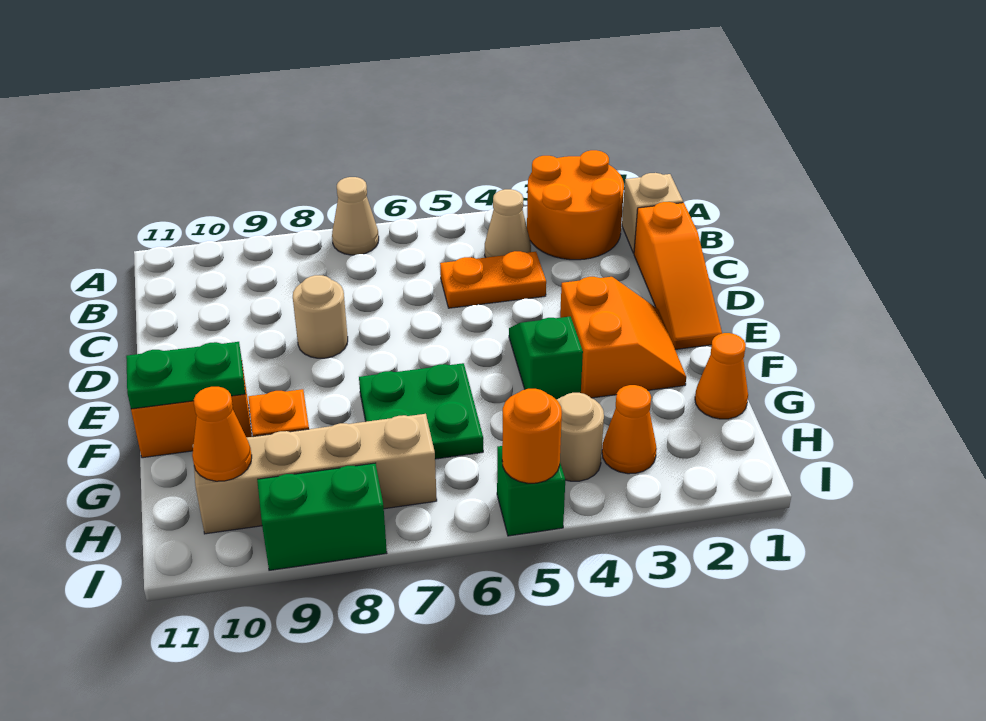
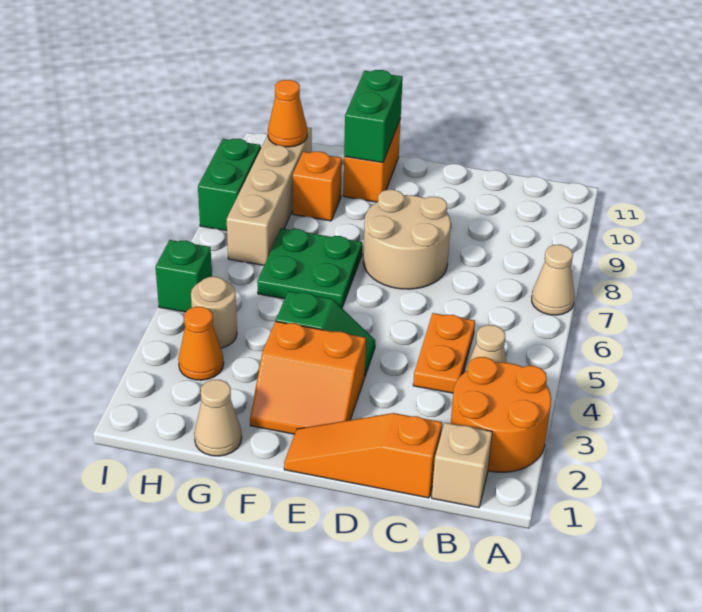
tan round brick D8 level 1 -> tan round brick D7:E8 level 1
green plate F10:F11 level 2 -> green brick F10:F11 level 2
orange cone G1 level 1 -> tan cone G1 level 1
orange round brick I5 level 2 -> none

